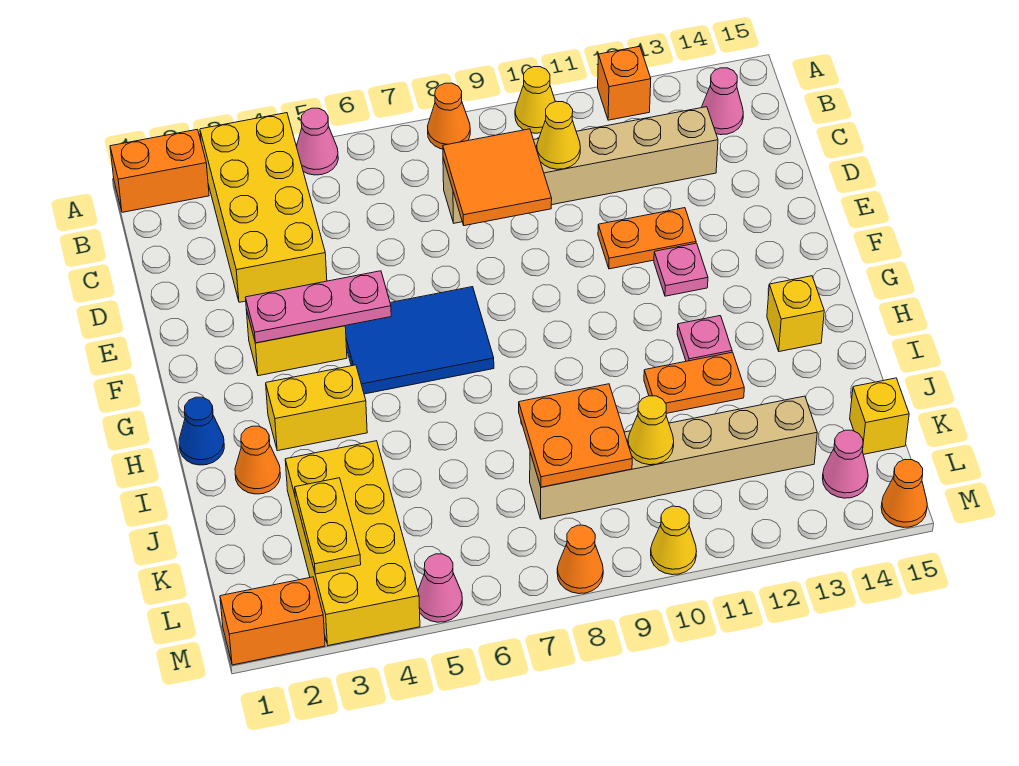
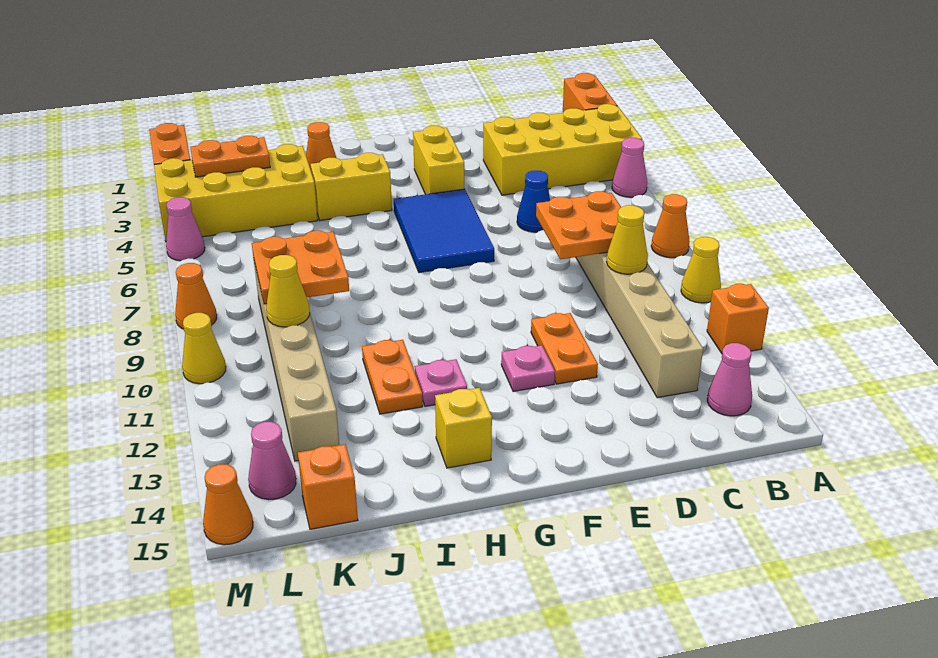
orange tile C8:D9 level 2 -> orange plate C8:D9 level 2
pink plate F3:F5 level 2 -> none
blue cone H1 level 1 -> blue cone D6 level 1
yellow brick H3:H4 level 1 -> yellow brick H4:I4 level 1
yellow plate K3:L3 level 2 -> orange plate K3:L3 level 2
yellow brick K15 level 1 -> orange brick K15 level 1

